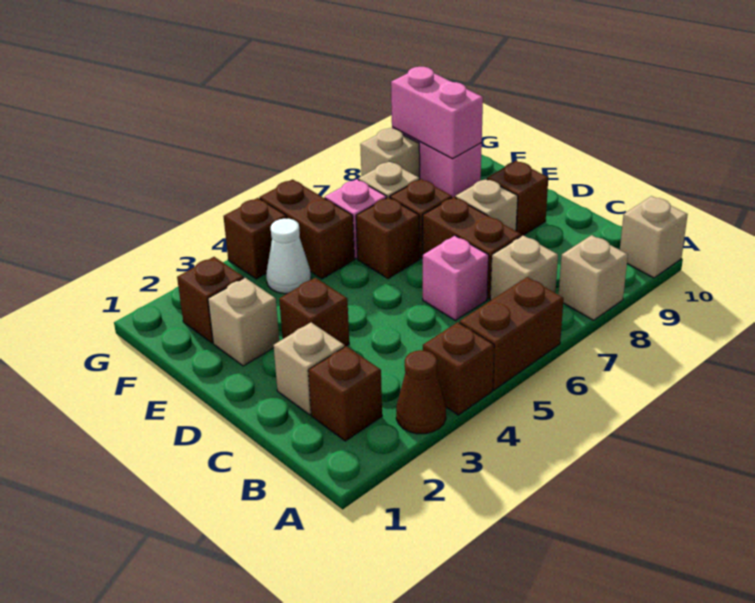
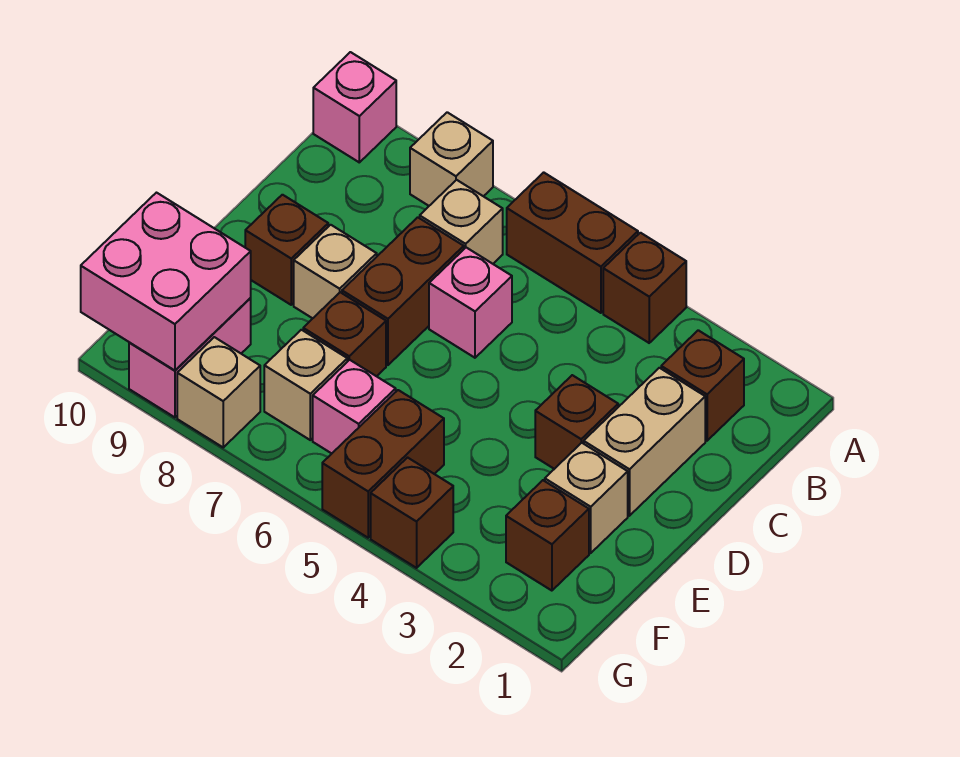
brown cone A3 level 1 -> none
tan brick A10 level 1 -> pink brick A10 level 1
tan brick C2 level 1 -> tan brick C2:D2 level 1
brown brick E6 level 1 -> none
white cone F4 level 1 -> none
pink brick F9:G9 level 2 -> pink brick F9:G10 level 2

